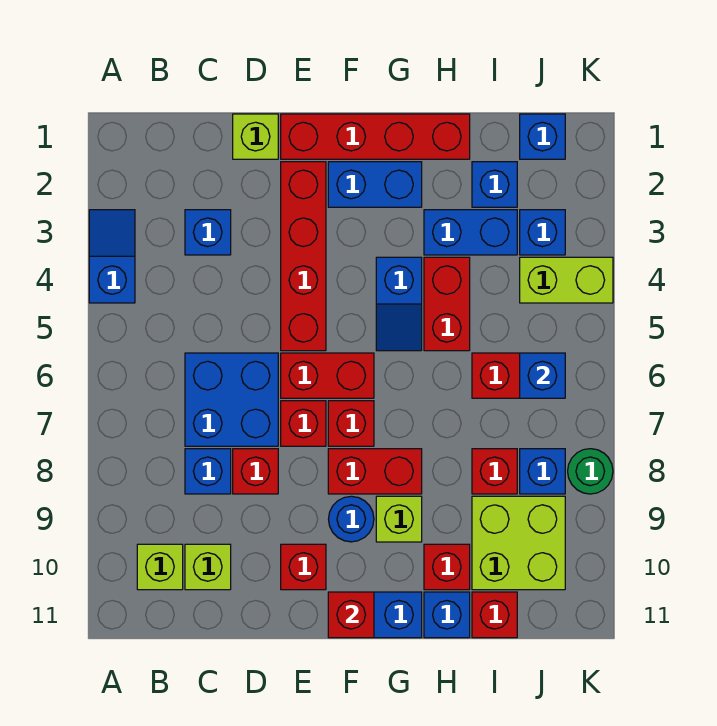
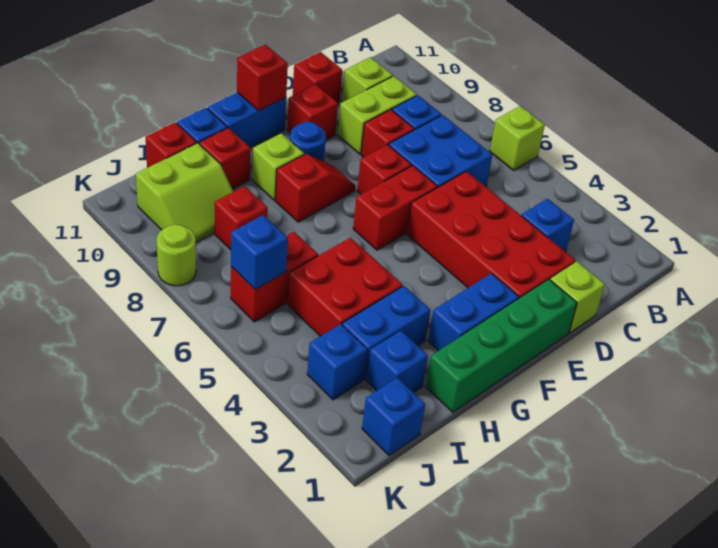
blue slope A3:A4 level 1 top 4 -> none
lime brick B10 level 1 -> lime brick A6 level 1
red brick E1:H1 level 1 -> green brick E1:H1 level 1
red brick E2:E5 level 1 -> red brick D2:E5 level 1
red brick F7 level 1 -> red brick D11 level 1
red brick F8:G8 level 1 -> red slope F8:G8 level 1 top G
blue slope G4:G5 level 1 top 4 -> none
red brick H4:H5 level 1 -> red brick H4:I5 level 1
lime brick I9:J10 level 1 -> lime slope I9:J10 level 1 top 10
lime brick J4:K4 level 1 -> lime brick C9:D9 level 1
blue brick J8 level 1 -> none
green round brick K8 level 1 -> lime round brick K8 level 1

